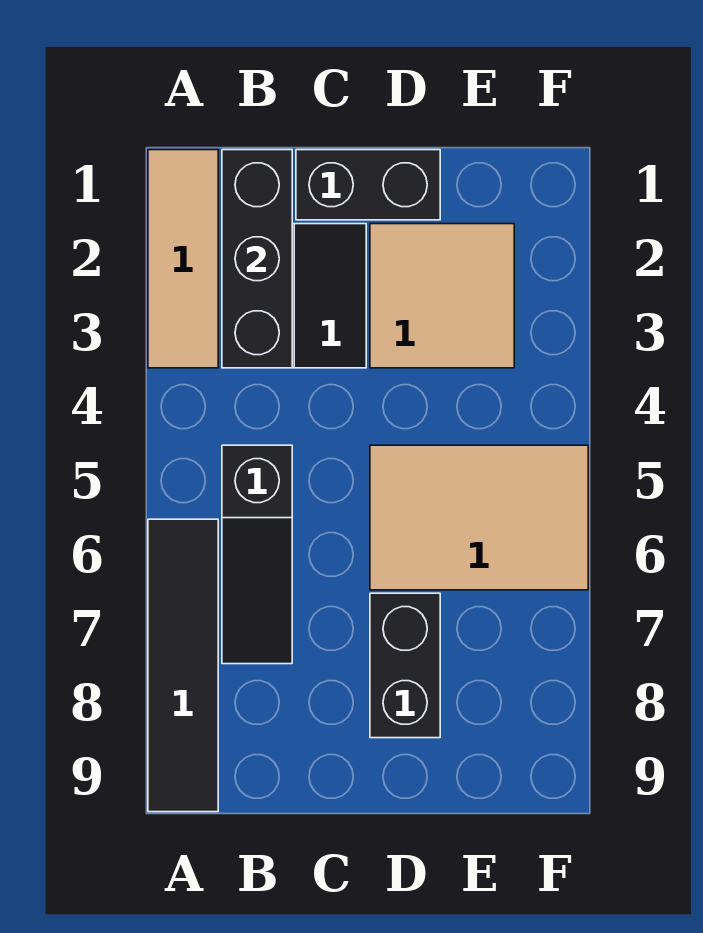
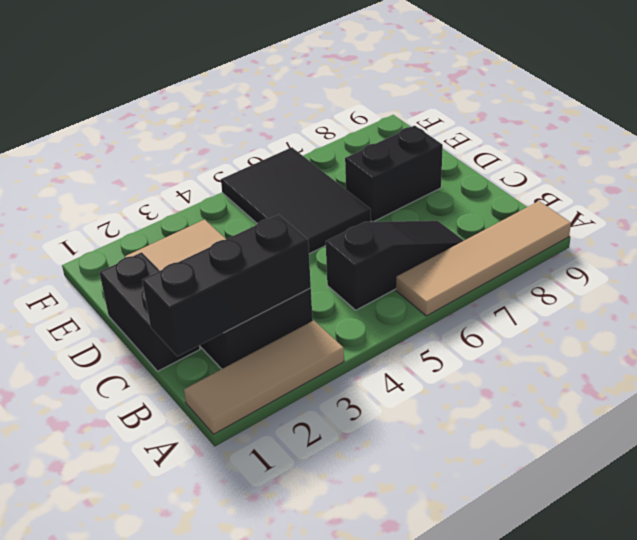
black tile A6:A9 level 1 -> tan tile A6:A9 level 1
tan tile D5:F6 level 1 -> black tile D5:F6 level 1

